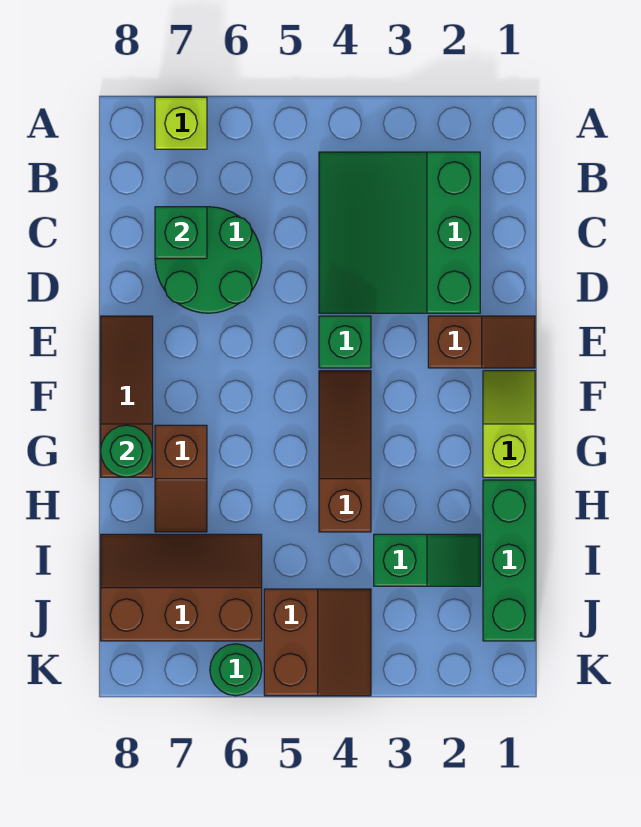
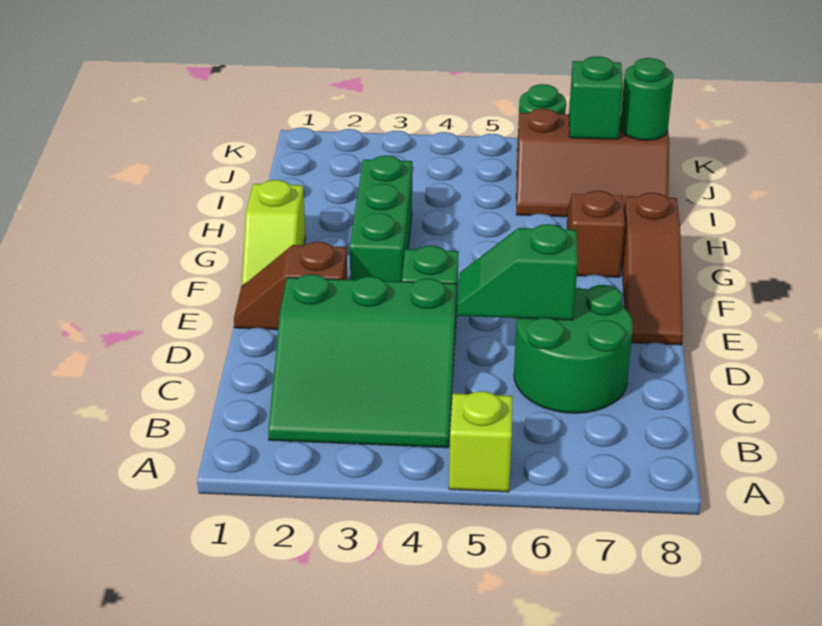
lime brick A7 level 1 -> lime brick A5 level 1
green slope B2:D4 level 1 top 2 -> green slope B2:D4 level 1 top D
green brick C7 level 2 -> green brick J7 level 2
brown slope F4:H4 level 1 top H -> none
green round brick G8 level 2 -> green round brick J8 level 2
green brick H1:J1 level 1 -> green brick F3:H3 level 1
green slope I2:I3 level 1 top 3 -> green slope D5:D6 level 2 top 6
brown slope J4:K5 level 1 top 5 -> none

